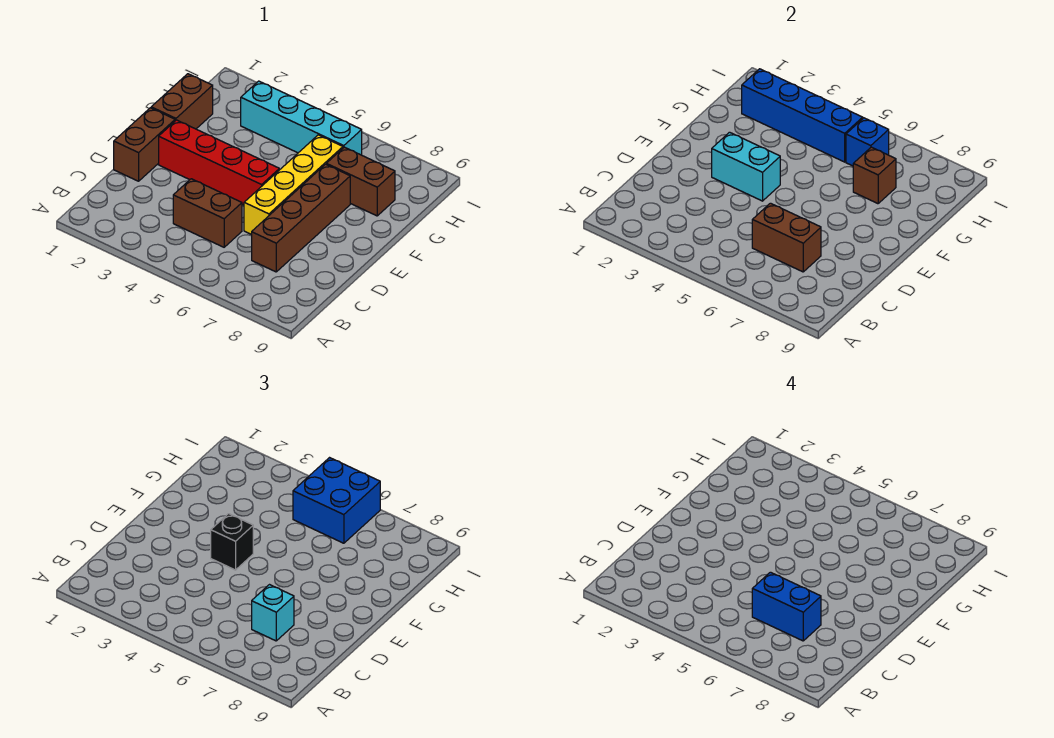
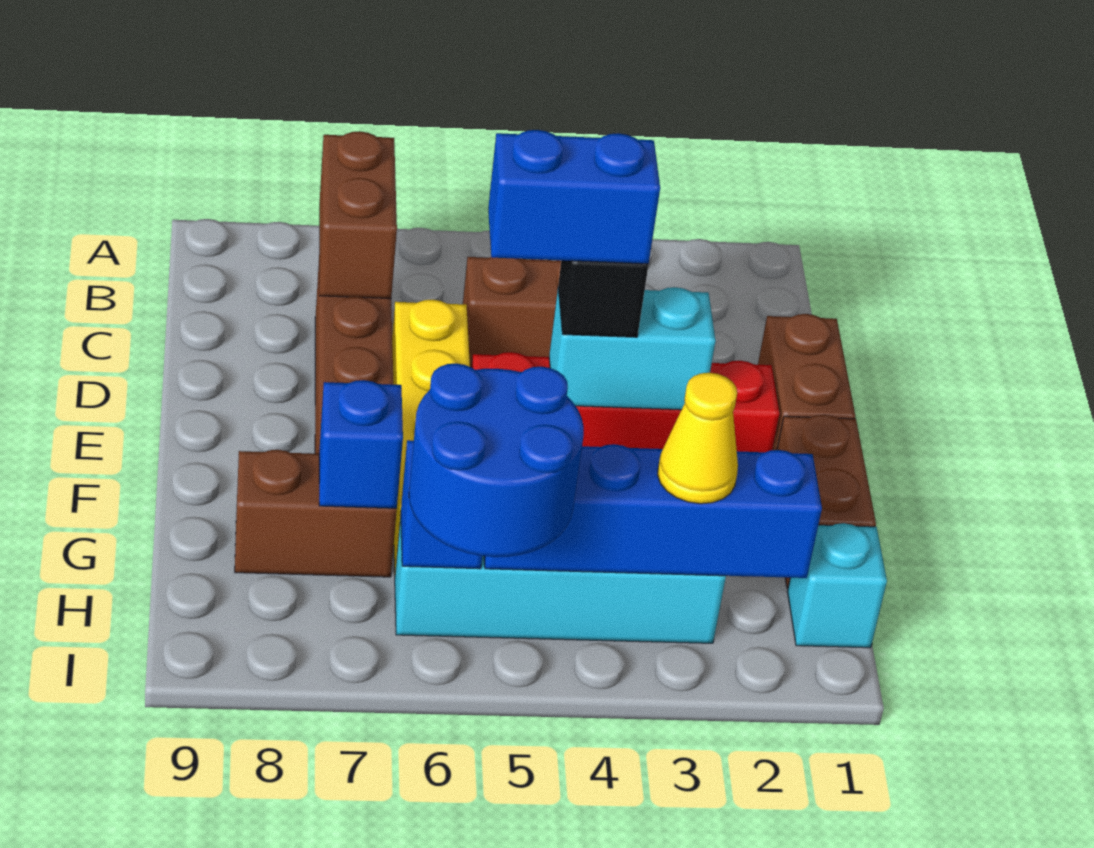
brown brick C6:C7 level 2 -> brown brick B7:C7 level 2
blue brick C6:C7 level 4 -> blue brick E4:E5 level 4
cyan brick C7 level 3 -> cyan brick H1 level 1
brown brick G7 level 2 -> blue brick G7 level 2
none -> yellow cone H3 level 3
blue brick H5:I6 level 3 -> blue round brick H5:I6 level 3

